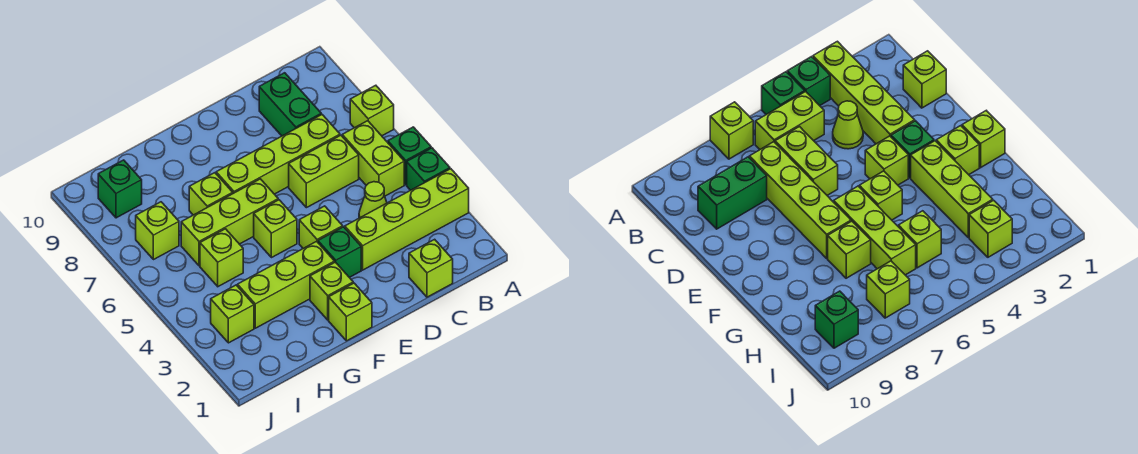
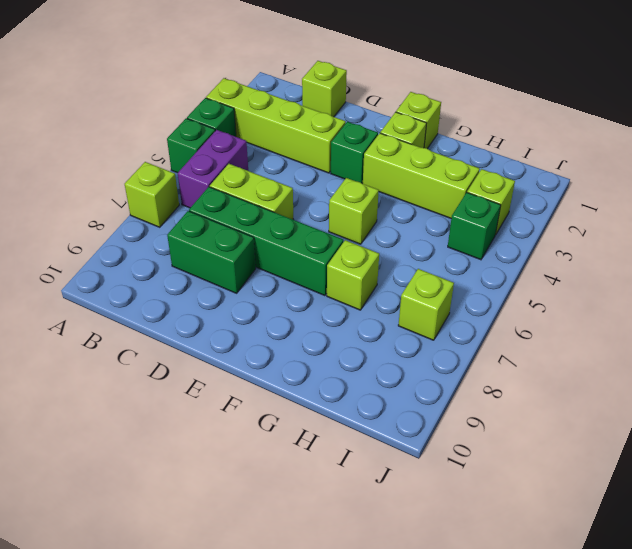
lime brick B5:B6 level 1 -> purple brick B5:B6 level 1
lime cone C4 level 1 -> none
lime brick C7:F7 level 1 -> green brick C7:F7 level 1
green brick C8:C9 level 1 -> green brick C8:D8 level 1
lime brick E4 level 1 -> none
lime brick F6:H6 level 1 -> none
lime brick H5 level 1 -> none
green brick I9 level 1 -> green brick I4 level 1

